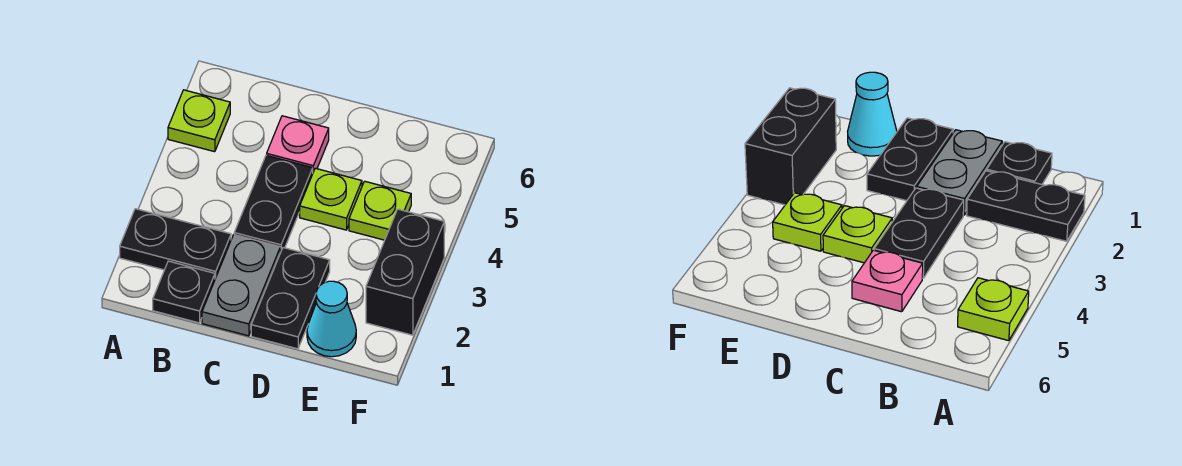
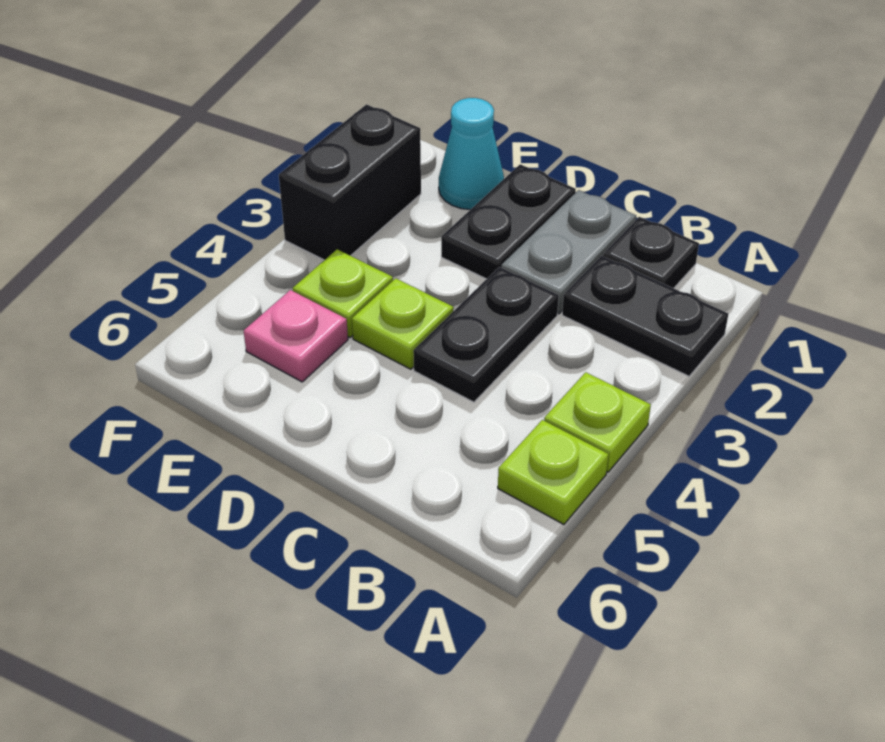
none -> lime plate A4 level 1
pink plate C5 level 1 -> pink plate E5 level 1

